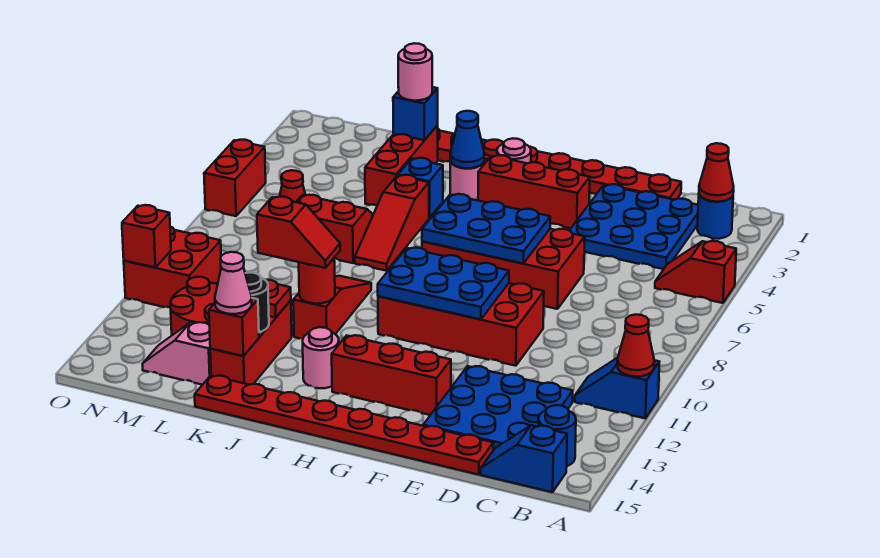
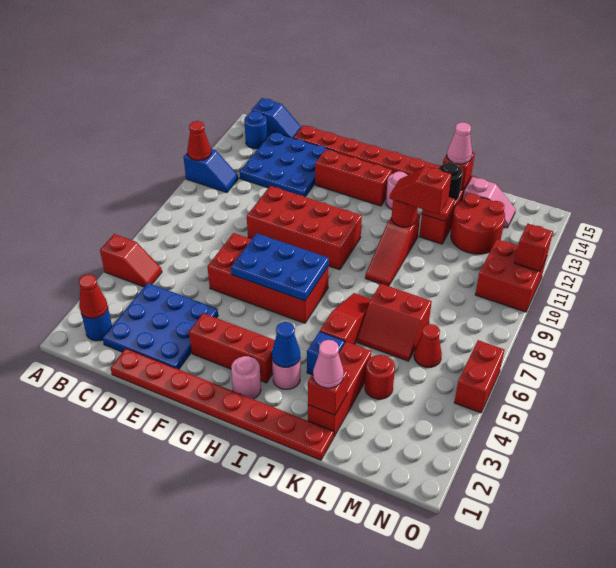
blue plate F9:H10 level 2 -> none
blue brick K2 level 2 -> red brick K2 level 2
pink round brick K2 level 3 -> pink cone K2 level 3
none -> red round brick L4 level 1

